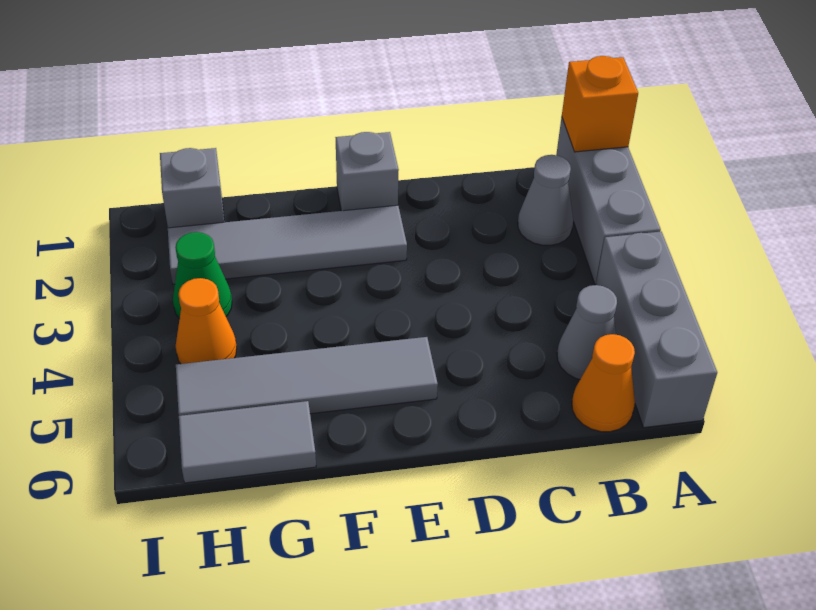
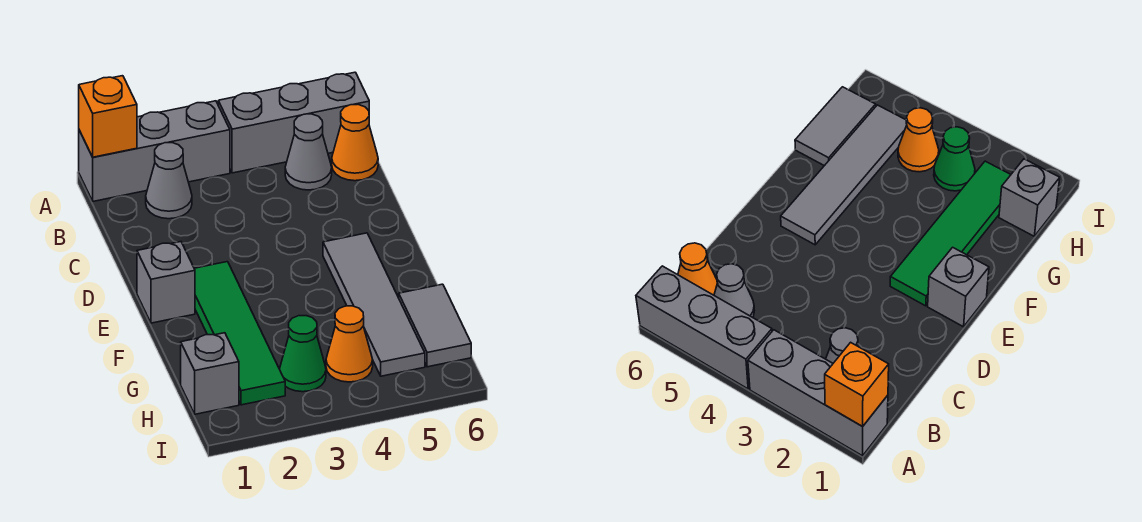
grey tile E2:H2 level 1 -> green tile E2:H2 level 1

